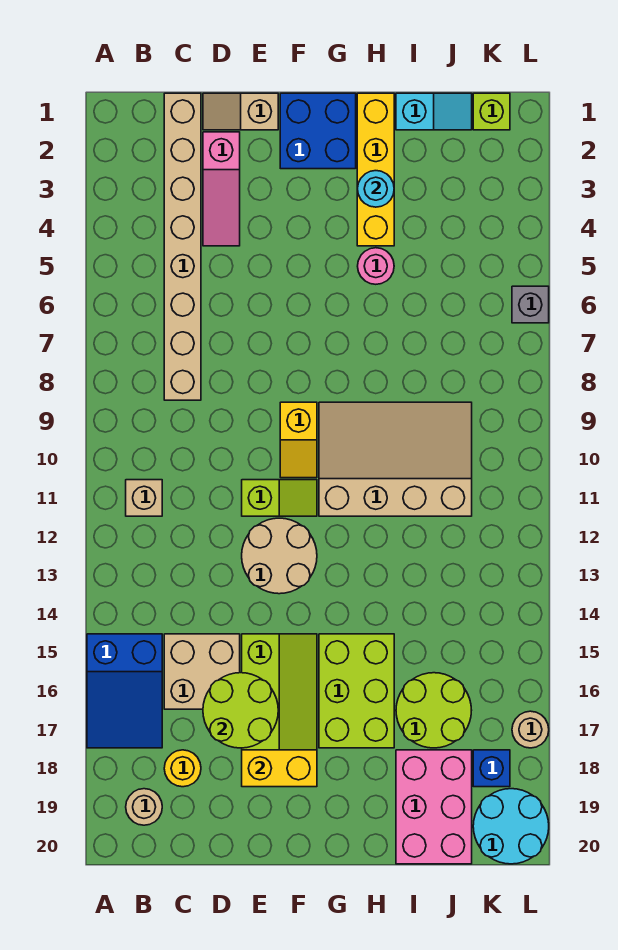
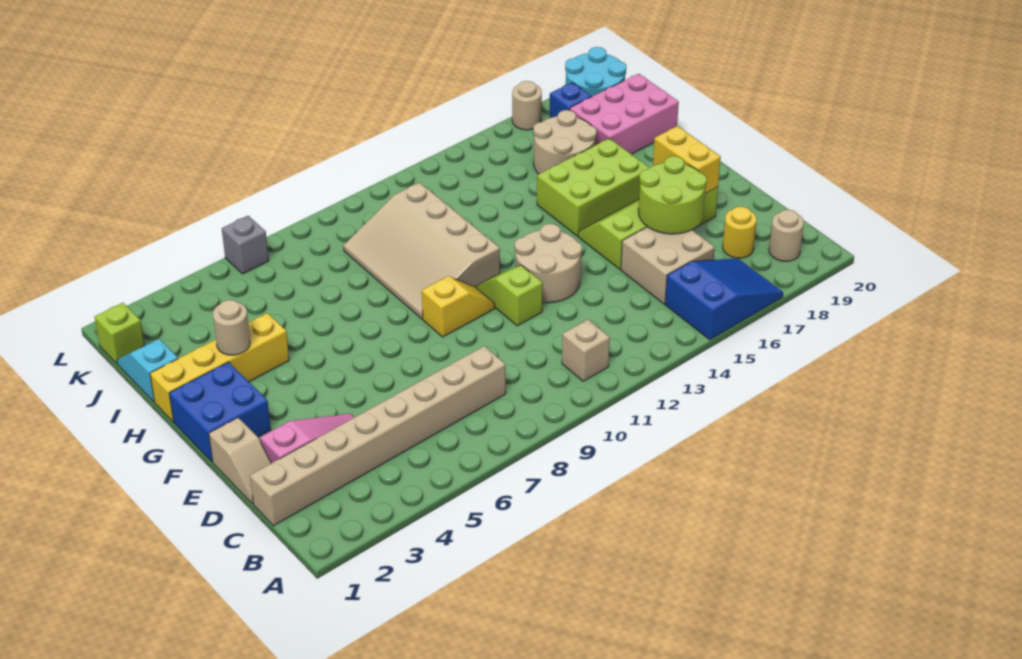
cyan round brick H3 level 2 -> tan round brick H3 level 2
pink round brick H5 level 1 -> none
lime round brick I16:J17 level 1 -> tan round brick I16:J17 level 1

